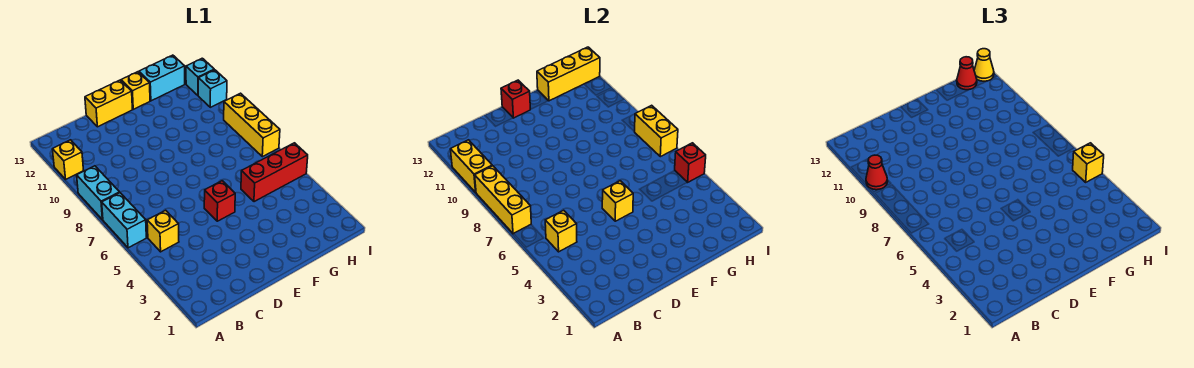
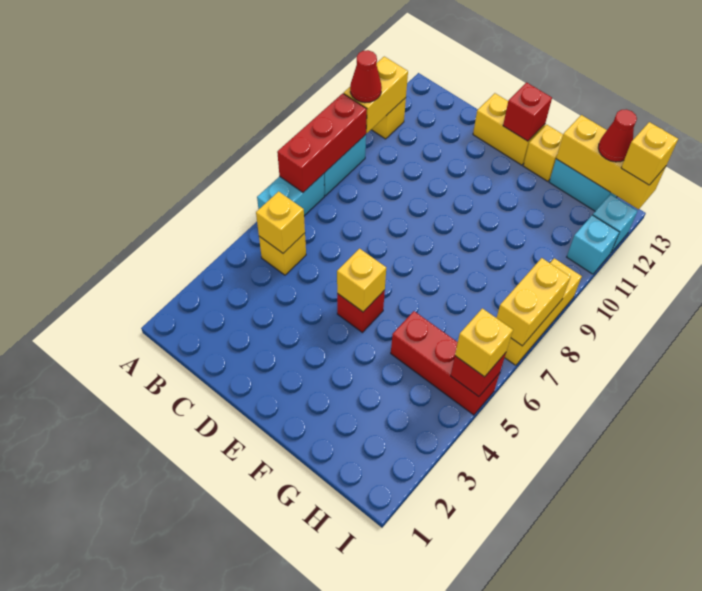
yellow brick A7:A9 level 2 -> red brick A7:A9 level 2
yellow cone I13 level 3 -> yellow brick I13 level 3

